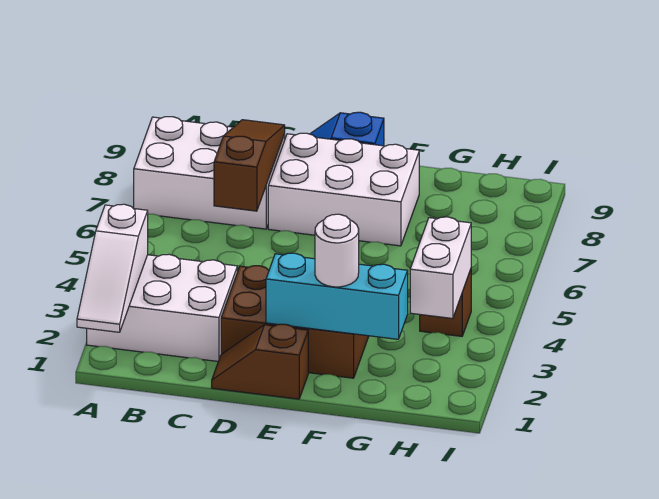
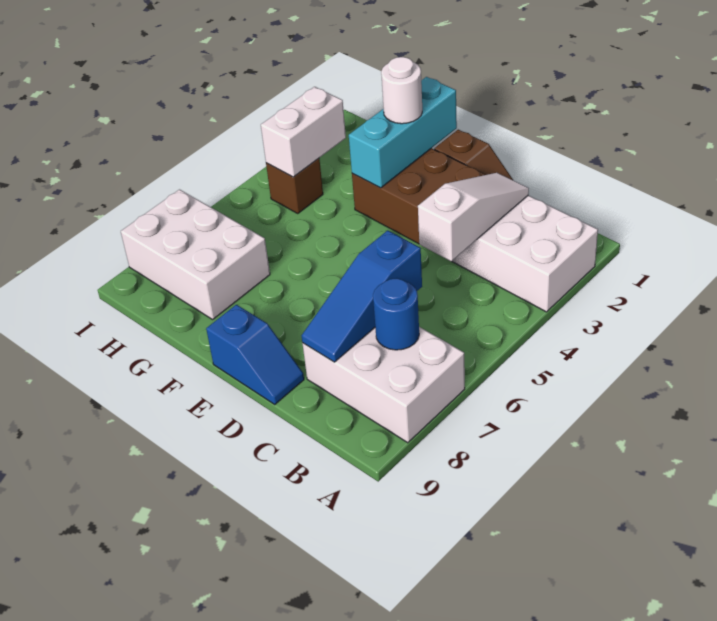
white slope A1:A3 level 2 top 3 -> white slope C2:C4 level 2 top 4
none -> blue round brick B7 level 2
brown slope C6:C8 level 2 top 6 -> blue slope C6:C8 level 2 top 6
white brick D7:F8 level 1 -> white brick G7:I8 level 1
cyan brick E2:G2 level 2 -> cyan brick F1:F3 level 2

